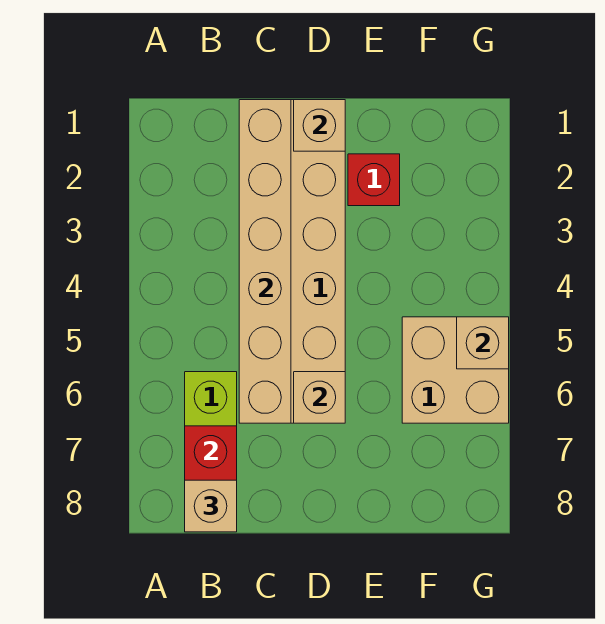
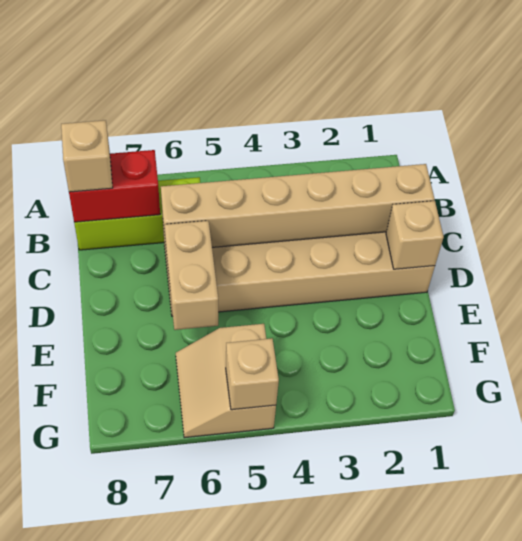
tan brick D6 level 2 -> tan brick D6:E6 level 2
red brick E2 level 1 -> none
tan brick F5:G6 level 1 -> tan slope F5:G6 level 1 top 5

